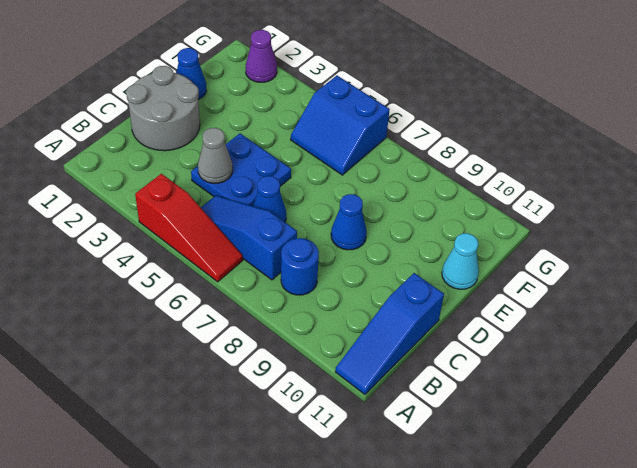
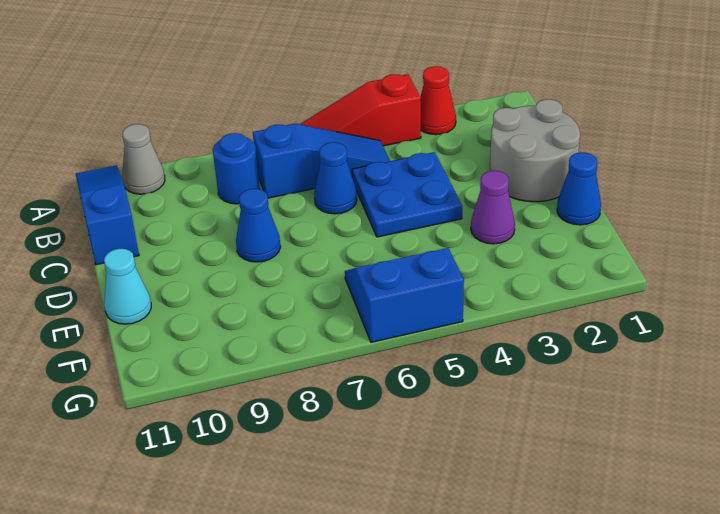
none -> red cone A3 level 1
grey cone C4 level 2 -> grey cone A10 level 1
purple cone G2 level 1 -> purple cone E3 level 1

